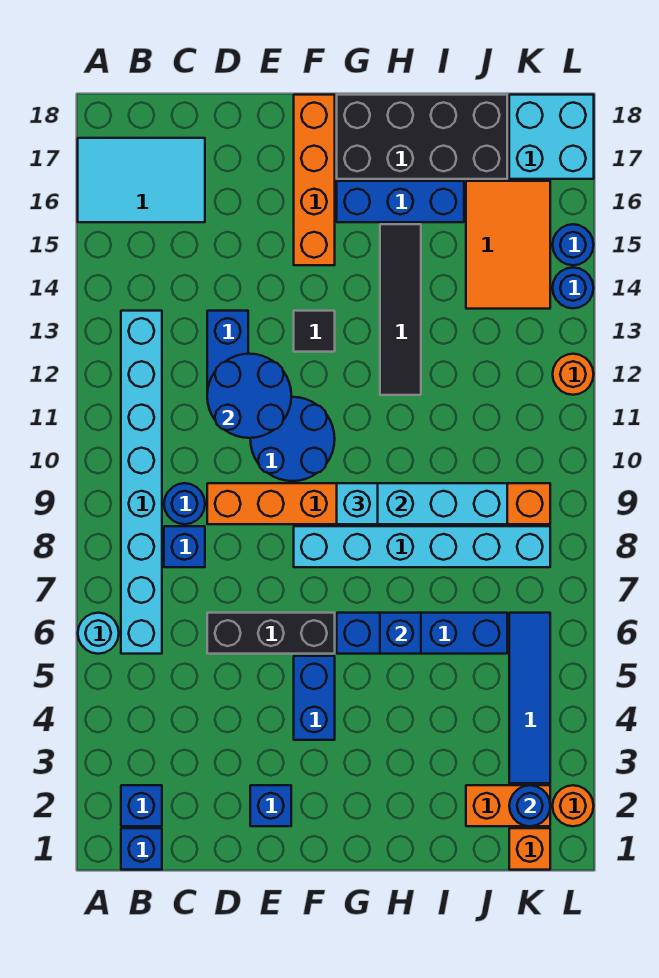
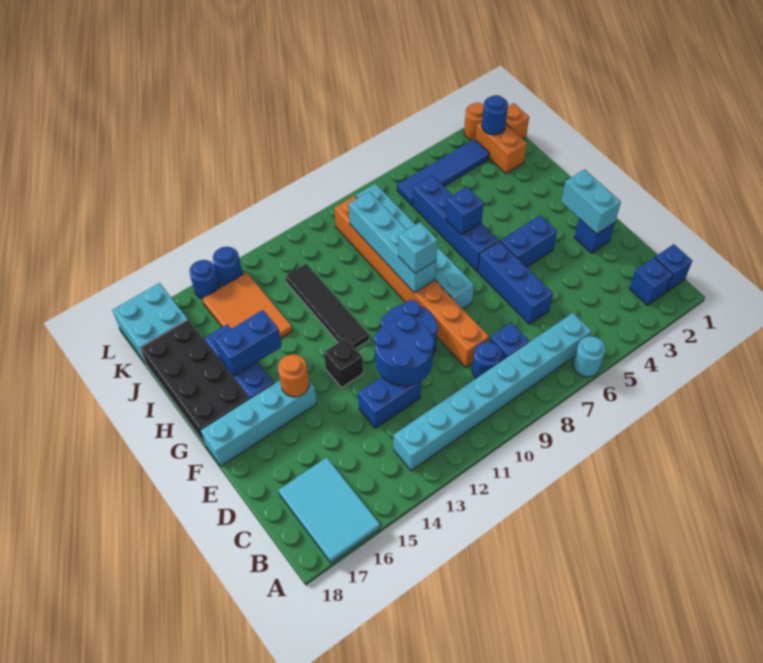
black brick D6:F6 level 1 -> blue brick D6:F6 level 1
none -> cyan brick E2:F2 level 2
black tile F13 level 1 -> black brick F13 level 1
orange brick F15:F18 level 1 -> cyan brick F15:F18 level 1
black tile H12:H15 level 1 -> black tile G12:J12 level 1
none -> blue brick H15:H16 level 2
orange tile J14:K16 level 1 -> orange tile I14:K15 level 1
orange round brick L12 level 1 -> orange round brick F15 level 2

